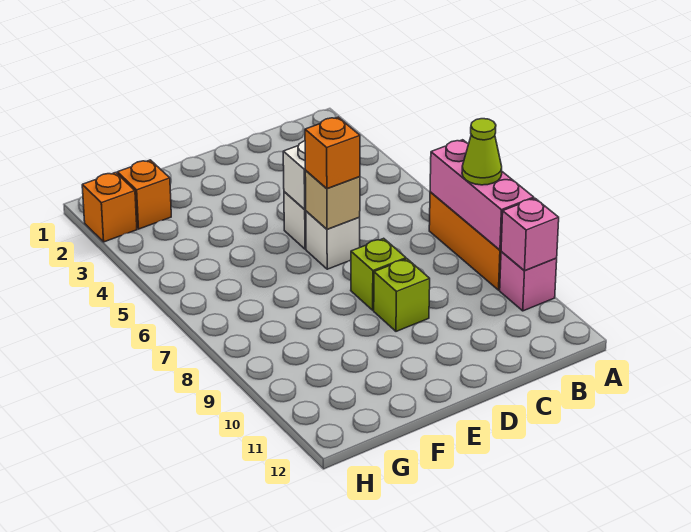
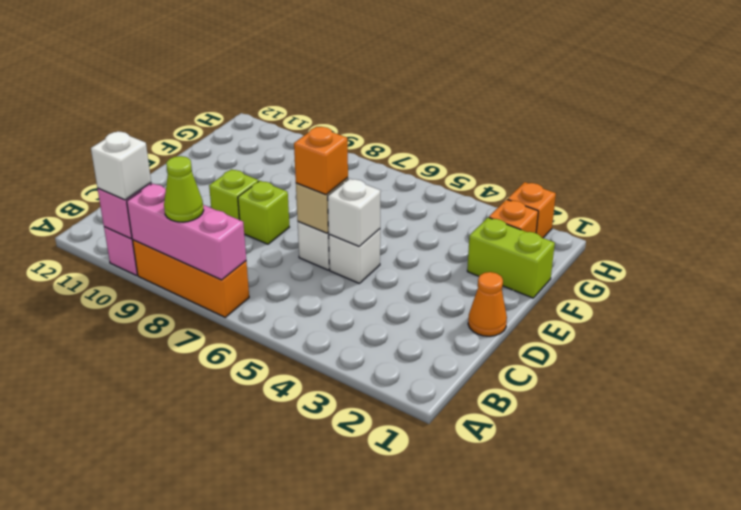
none -> white brick A10 level 3
none -> orange cone D1 level 1
none -> lime brick F1:F2 level 1

